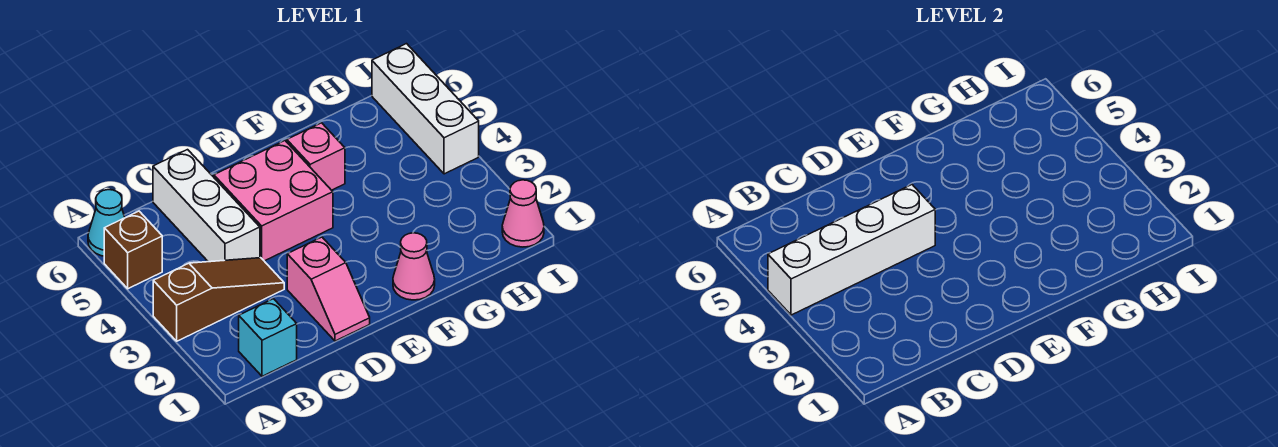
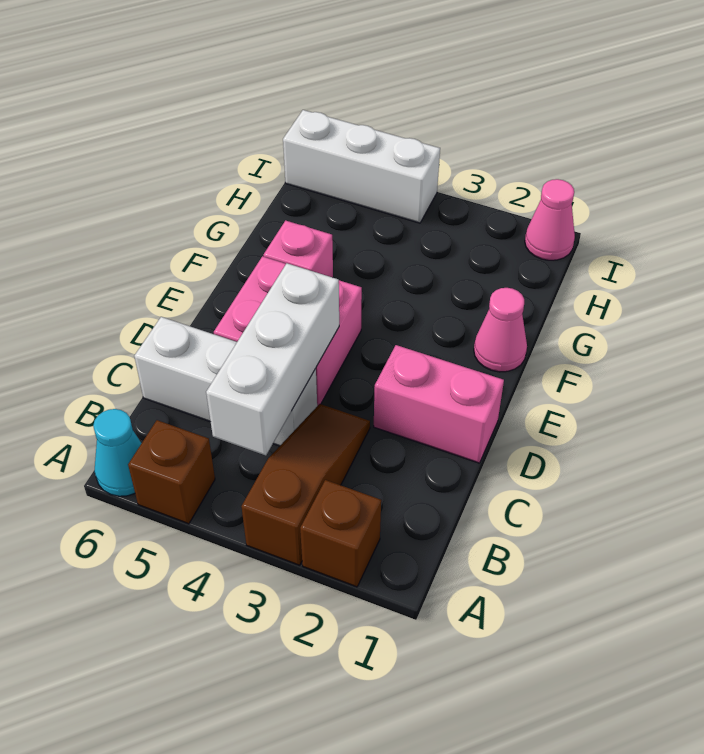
none -> brown brick A2 level 1
white brick A4:D4 level 2 -> white brick B4:D4 level 2
cyan brick B1 level 1 -> none
pink slope D1:D2 level 1 top 2 -> pink brick D1:D2 level 1

